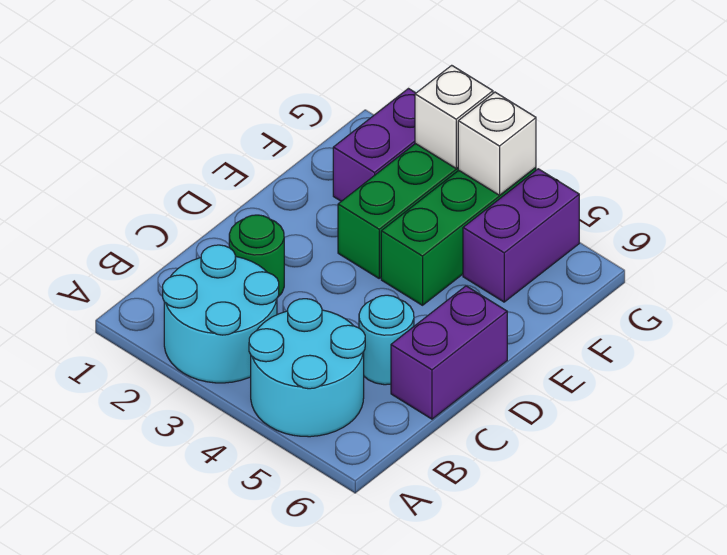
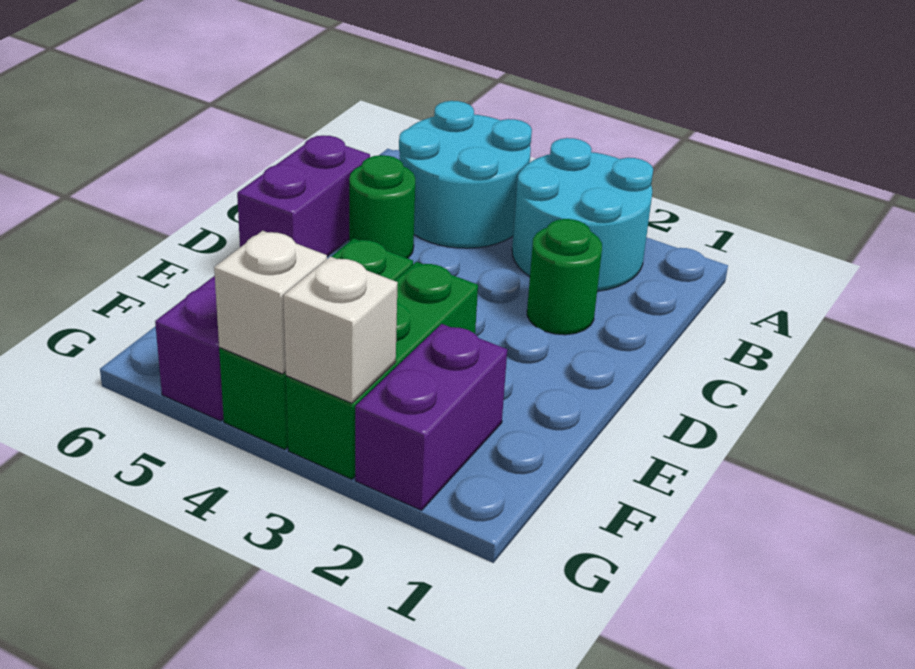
cyan round brick C5 level 1 -> green round brick C5 level 1

